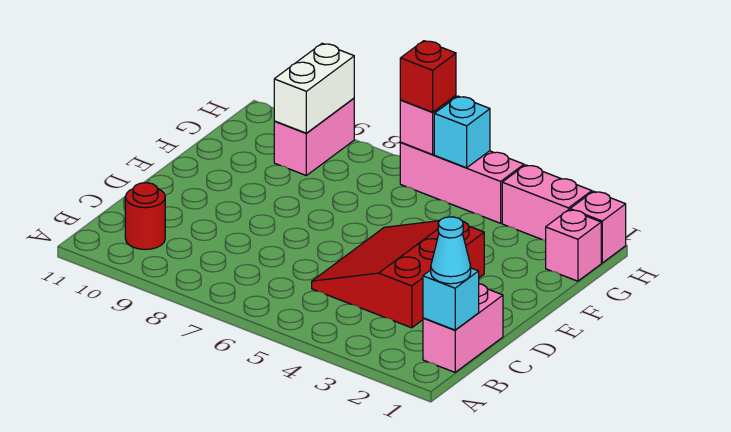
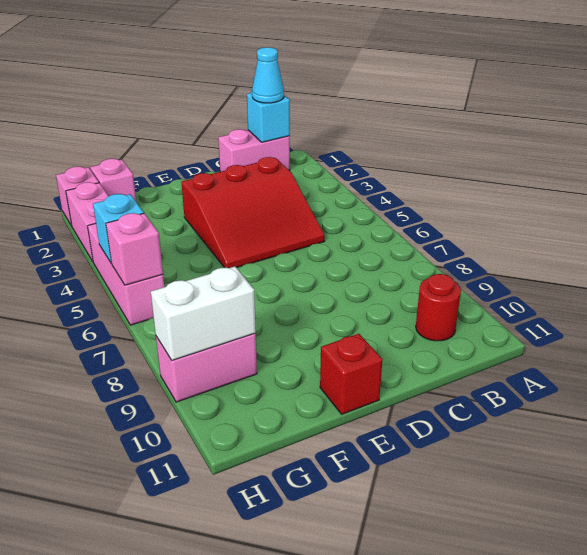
red brick H6 level 3 -> red brick E11 level 1

